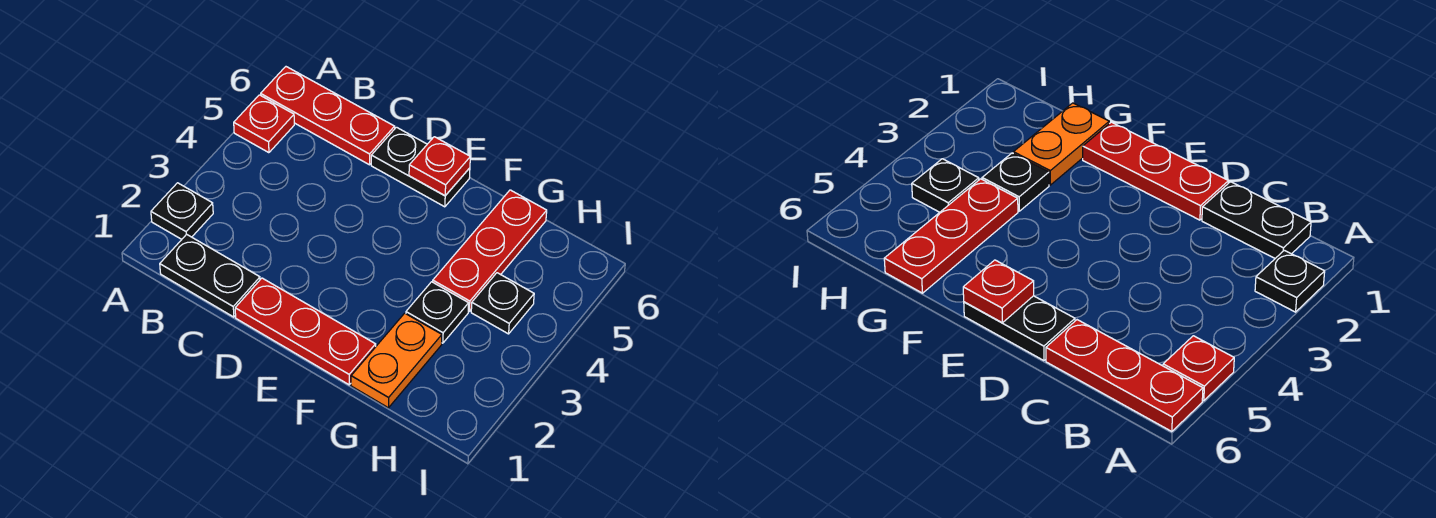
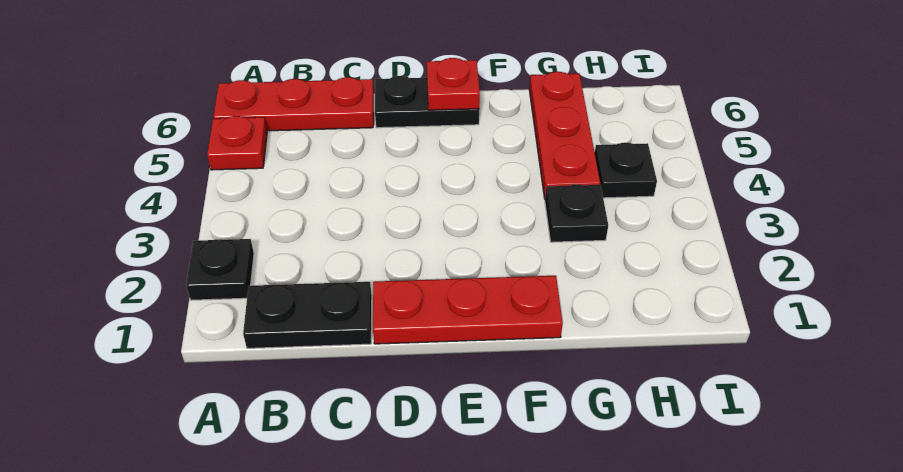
orange plate G1:G2 level 1 -> none

